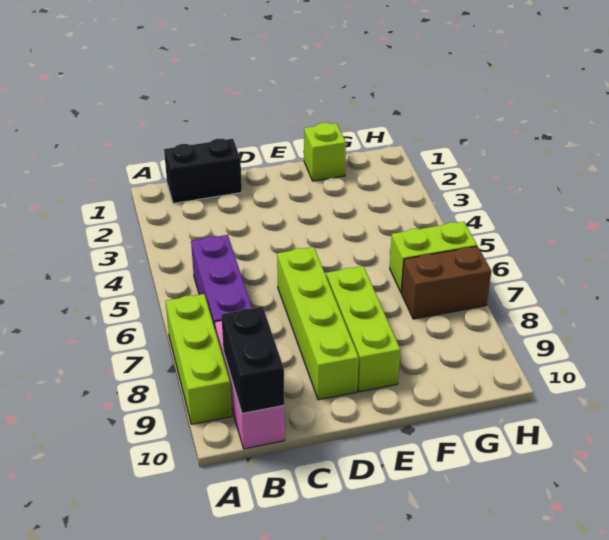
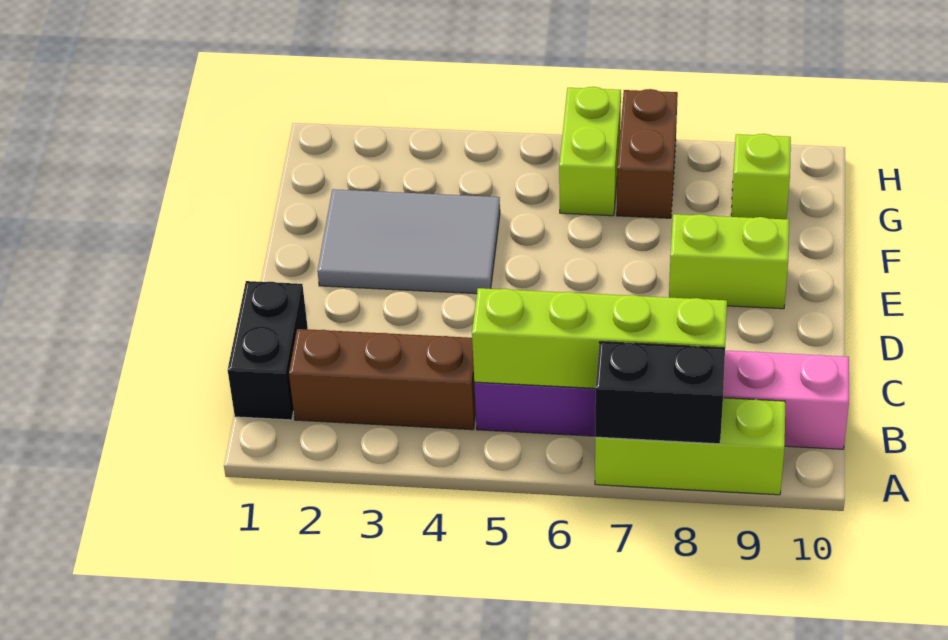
none -> brown brick B2:B4 level 1
black brick B9:B10 level 2 -> black brick A7:A8 level 2
lime brick D6:D9 level 1 -> lime brick B5:B8 level 2
none -> grey tile E2:F4 level 1
lime brick E7:E9 level 1 -> lime brick E8:E9 level 1
lime brick F1 level 1 -> lime brick G9 level 1

